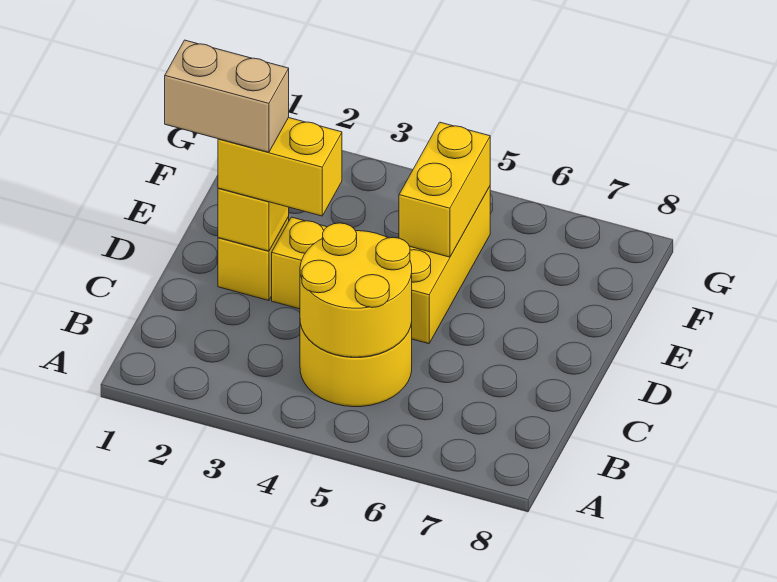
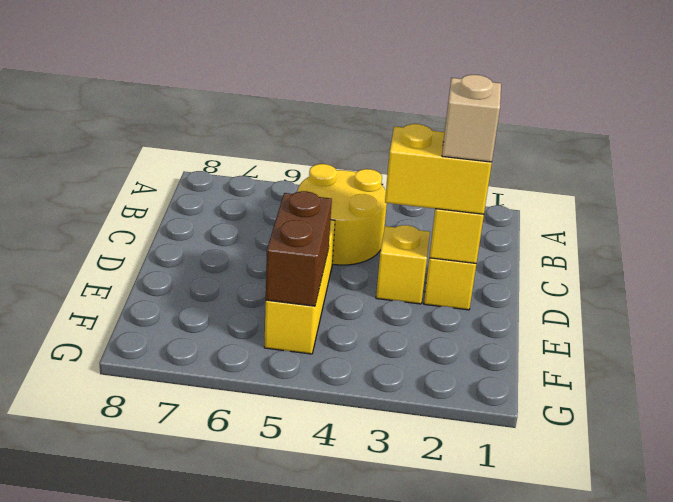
yellow round brick B4:C5 level 2 -> none
tan brick D1:D2 level 4 -> tan brick D2 level 4
yellow brick E5:F5 level 2 -> brown brick E5:F5 level 2

